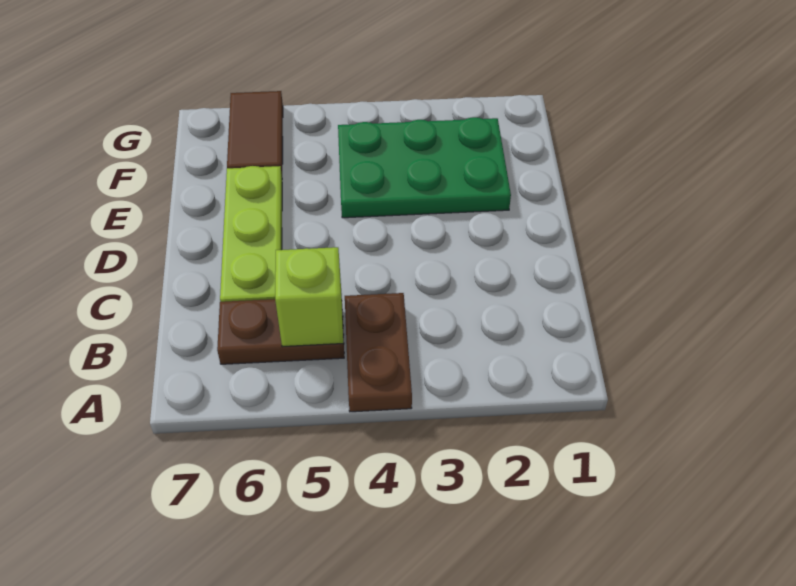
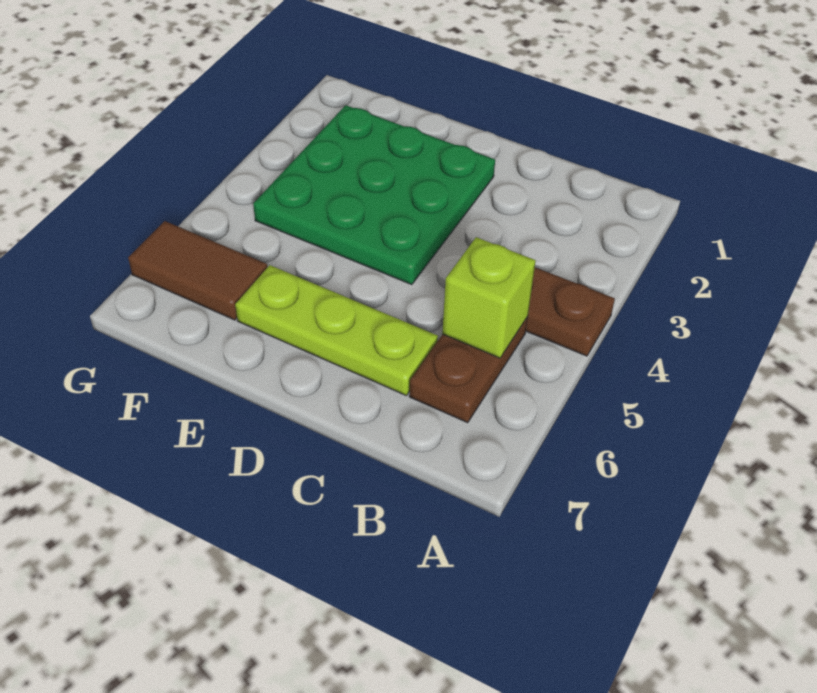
green plate E2:F4 level 1 -> green plate D2:F4 level 1

